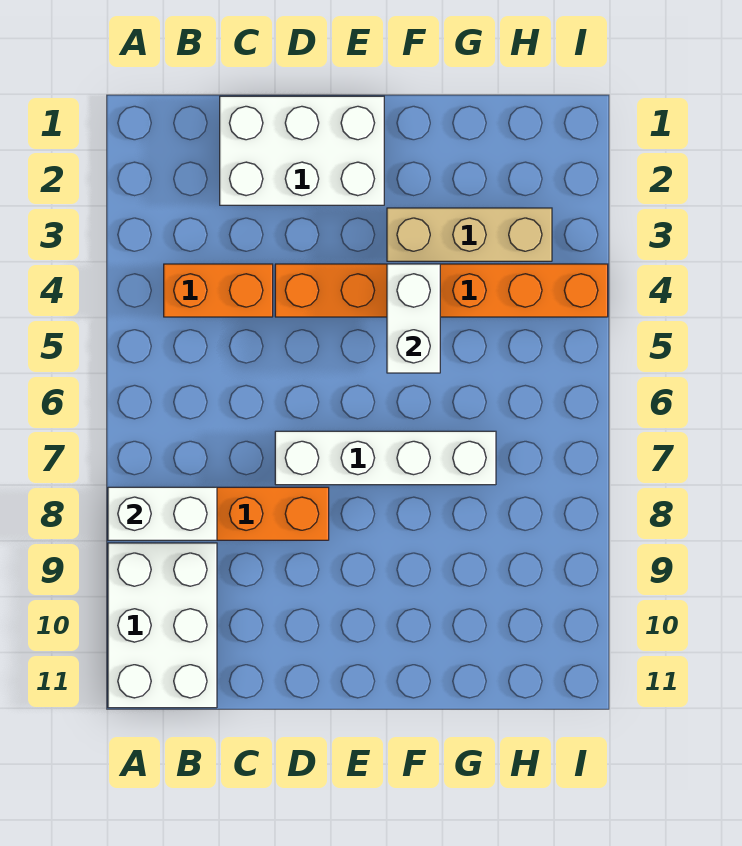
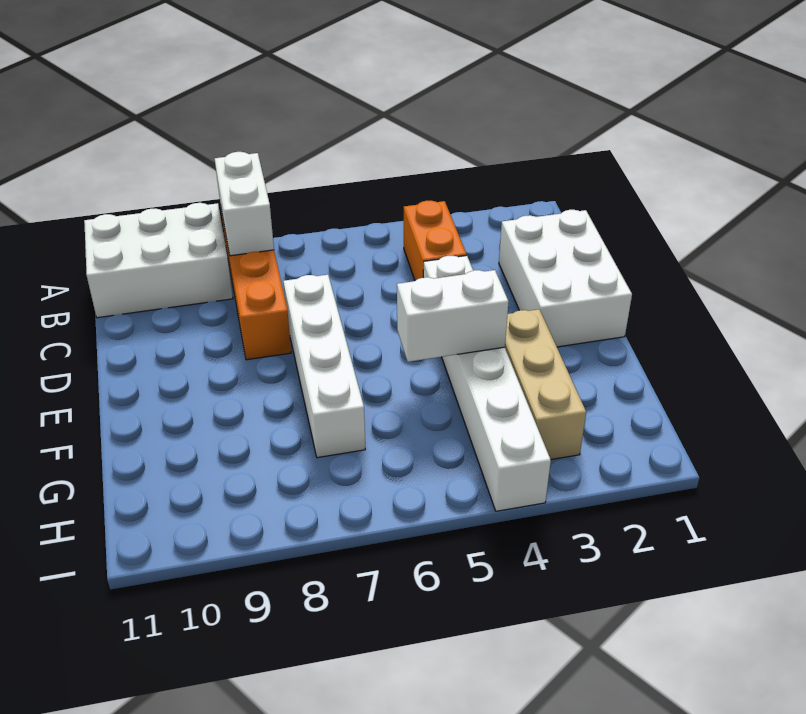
orange brick D4:I4 level 1 -> white brick D4:I4 level 1

